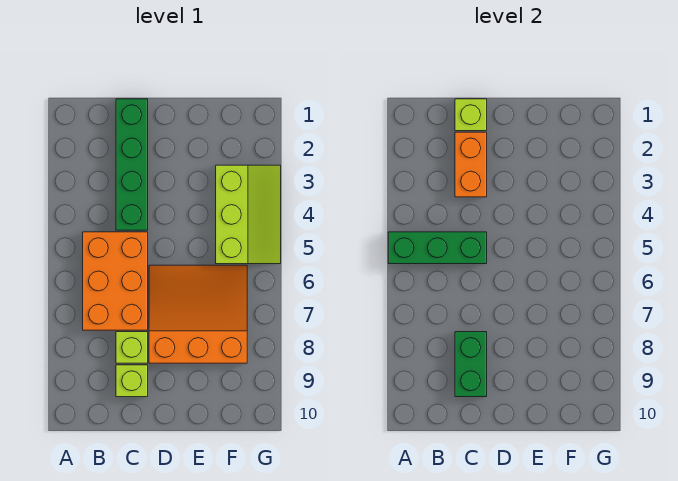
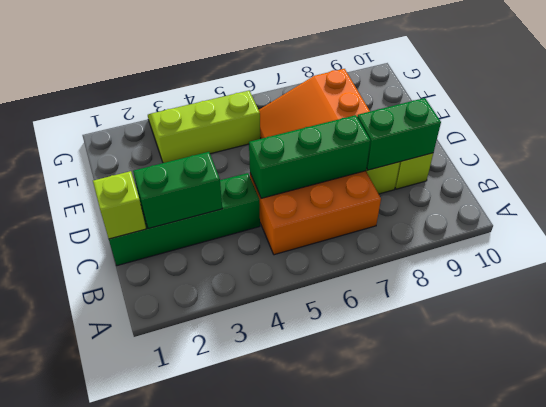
green brick A5:C5 level 2 -> green brick C5:C7 level 2
orange brick C2:C3 level 2 -> green brick C2:C3 level 2

